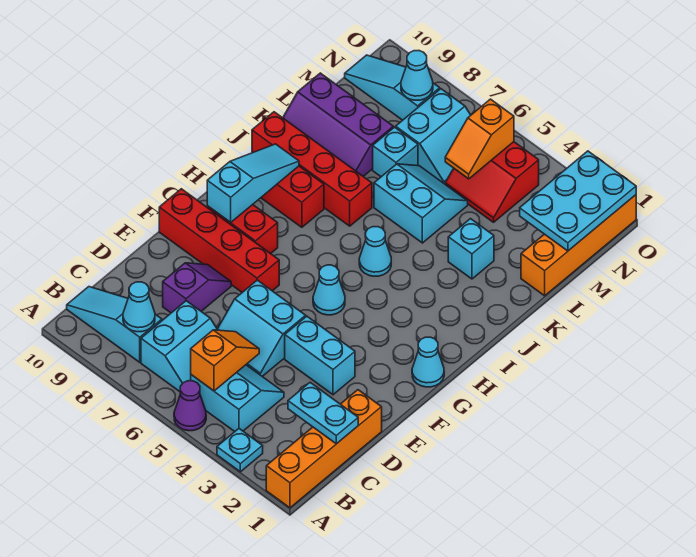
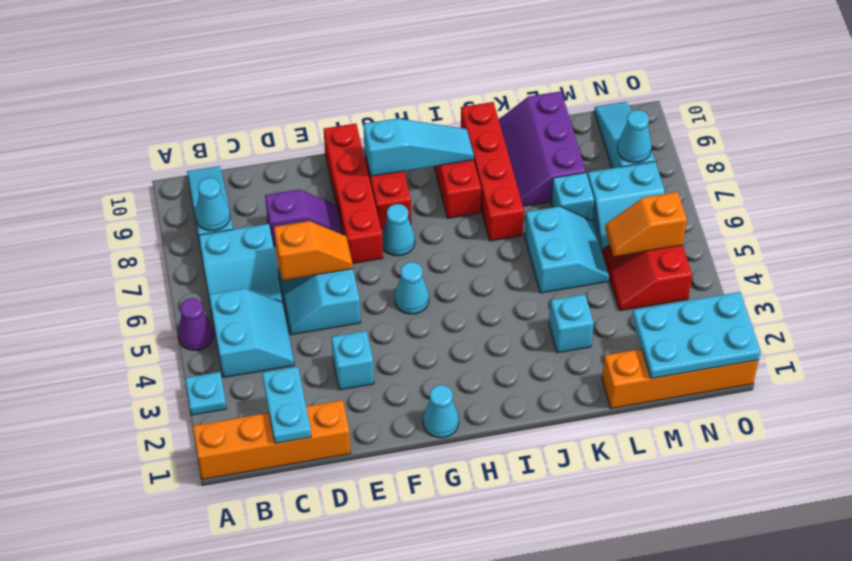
orange slope B5:C5 level 2 top B -> orange slope D6:E6 level 2 top D
cyan brick E3:E4 level 1 -> cyan brick E3 level 1
cyan cone I5 level 1 -> cyan cone G7 level 1

